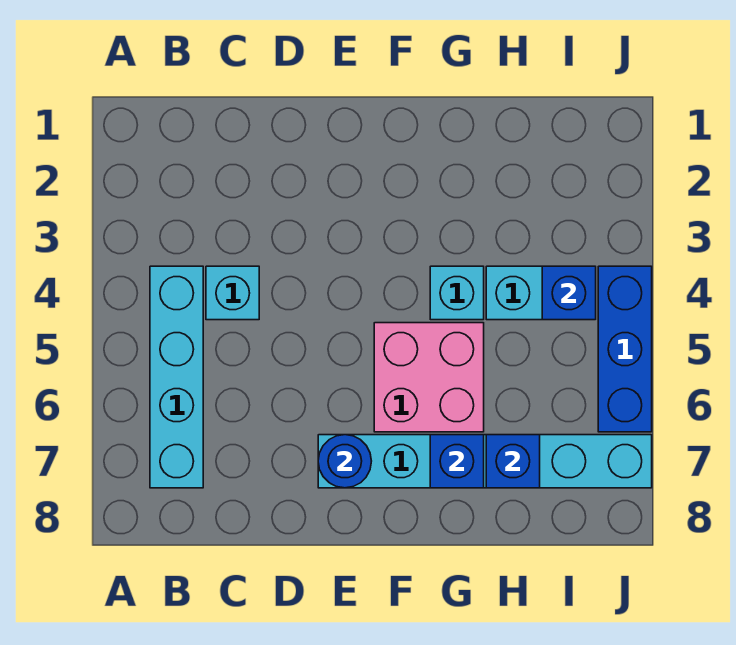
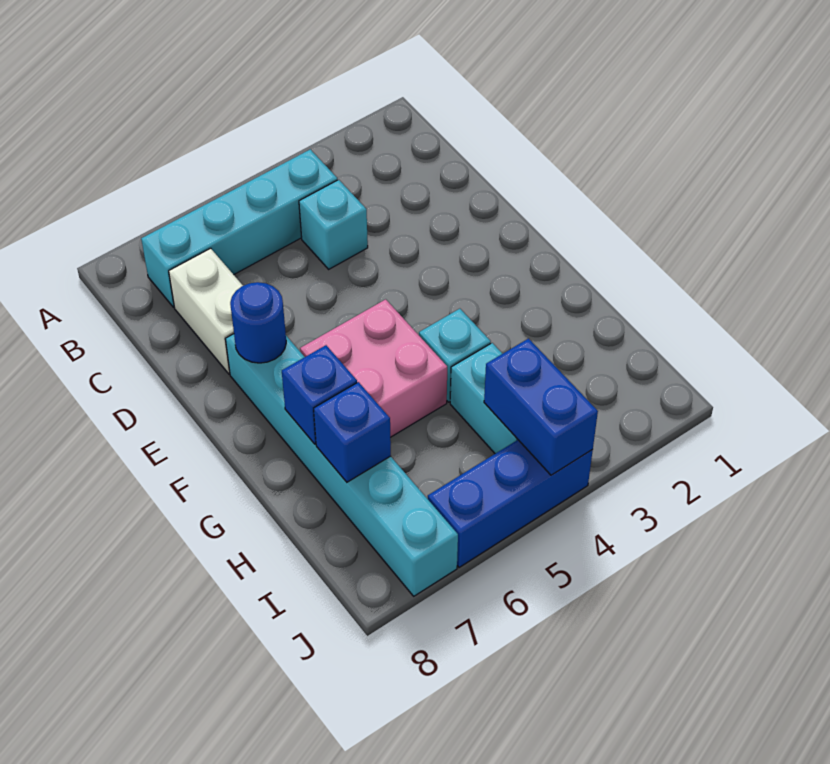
none -> white brick C7:D7 level 1
blue brick I4 level 2 -> blue brick I4:J4 level 2

